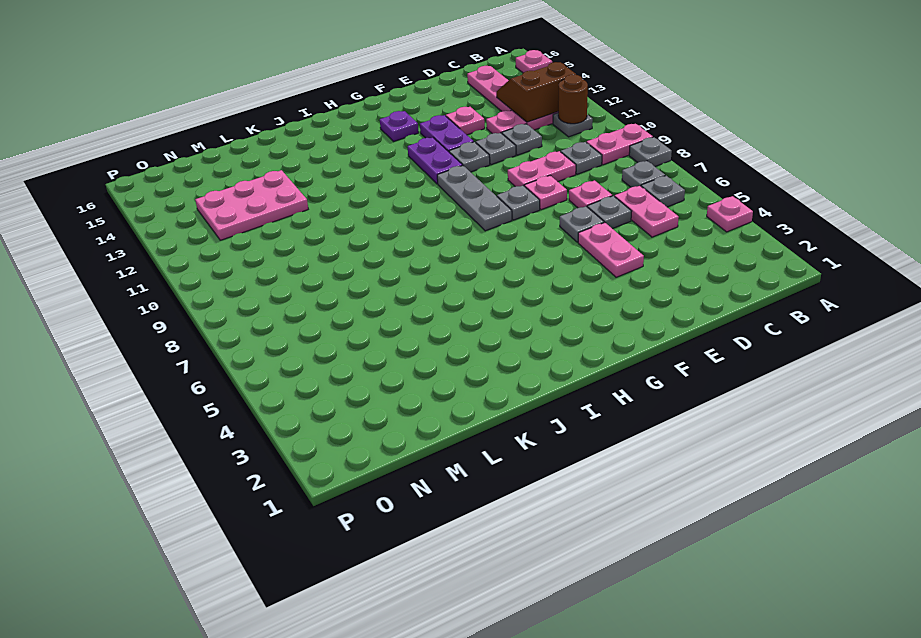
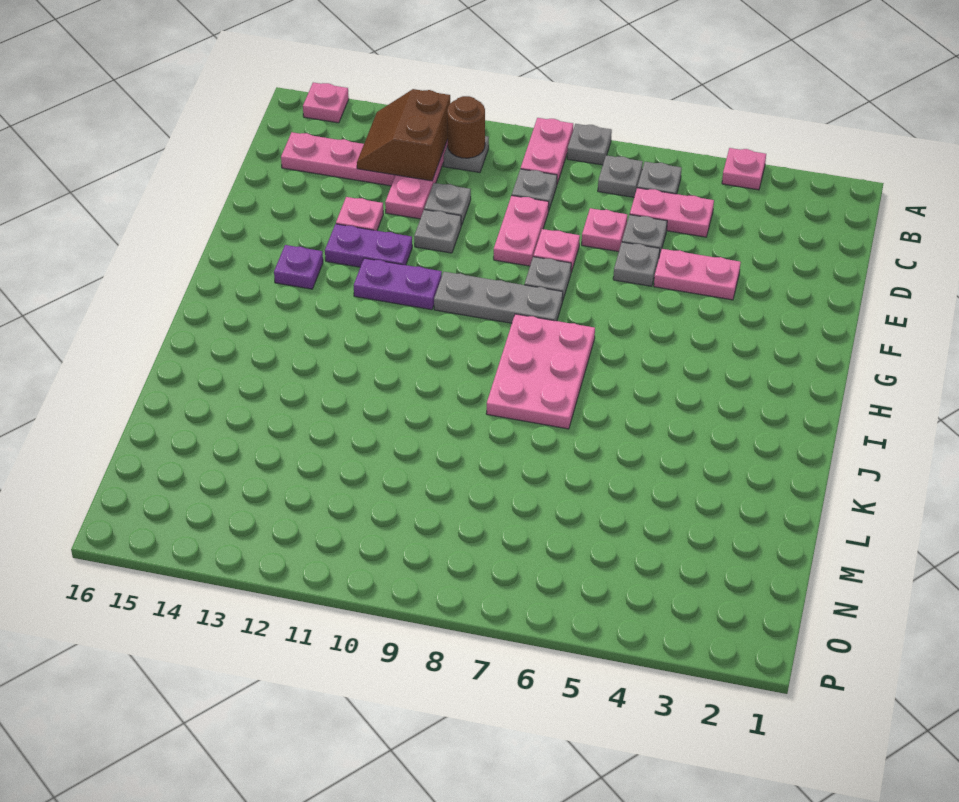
grey plate F11 level 1 -> none
pink plate L12:N13 level 1 -> pink plate H7:J8 level 1

